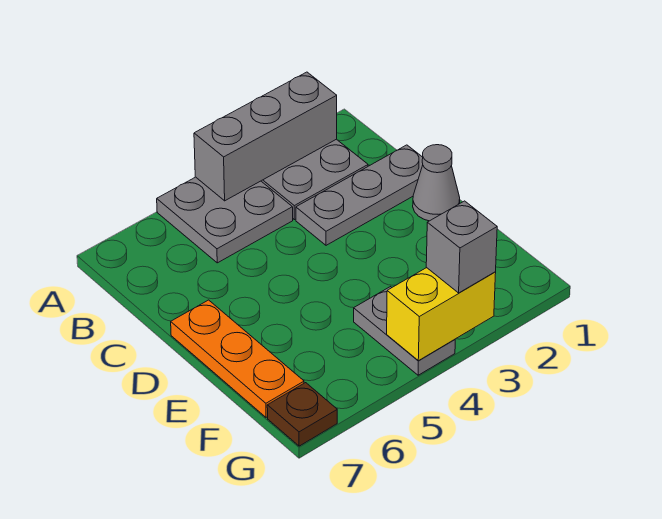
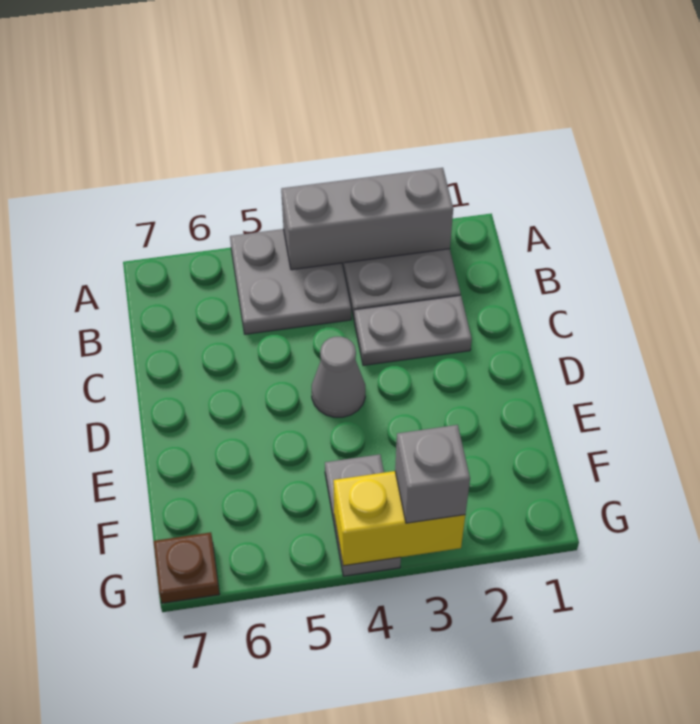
grey plate C1:C3 level 1 -> grey plate C2:C3 level 1
grey cone D1 level 1 -> grey cone D4 level 1
orange plate D7:F7 level 1 -> none

